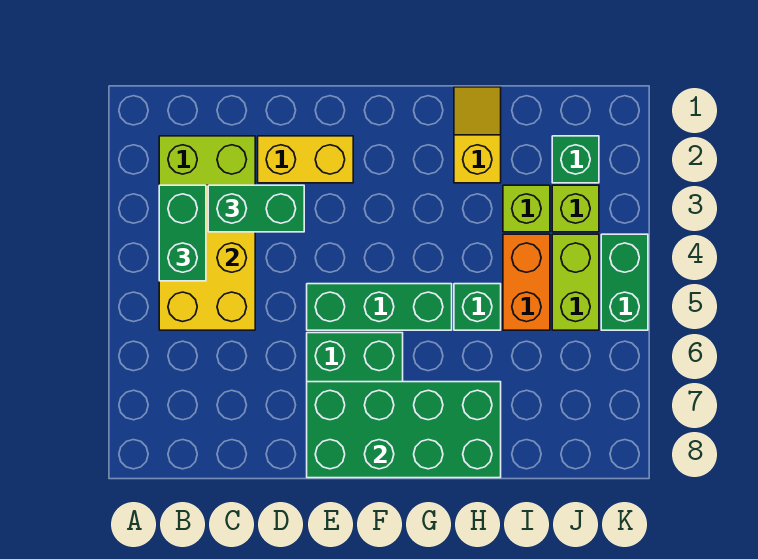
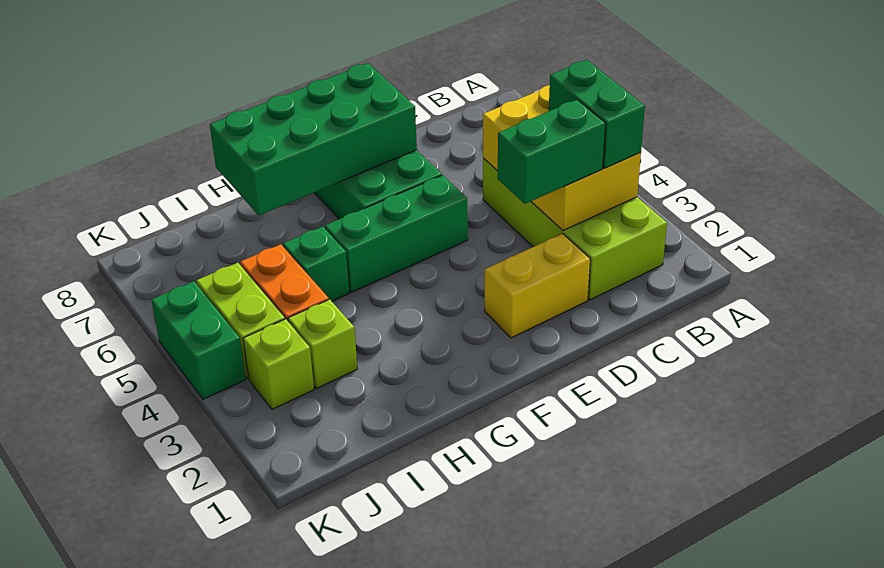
yellow slope H1:H2 level 1 top 2 -> none
green brick J2 level 1 -> none

